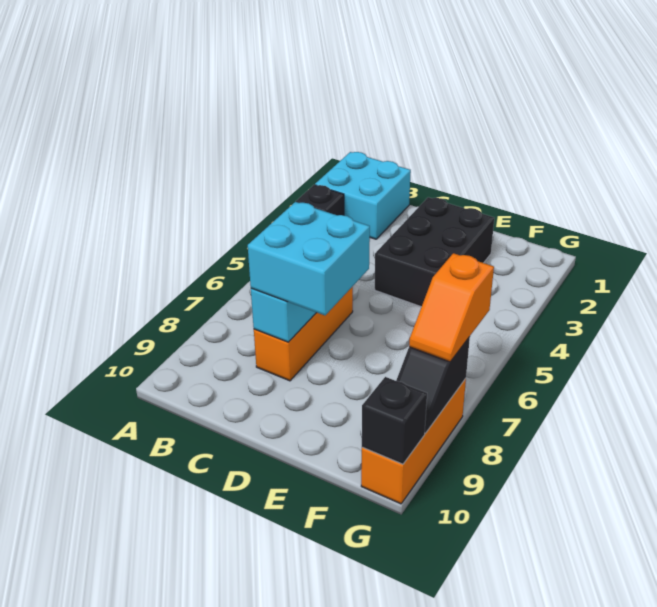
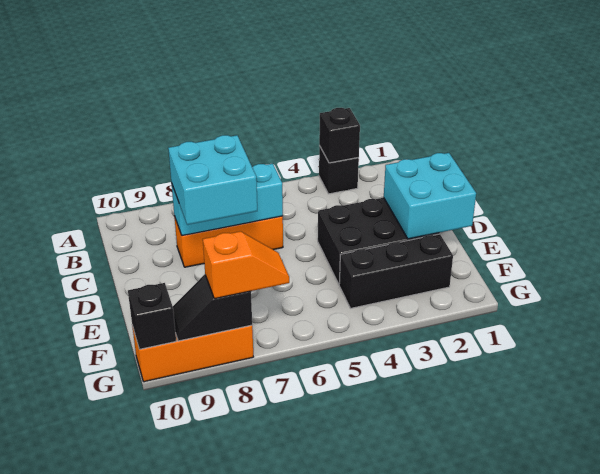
cyan brick A1:B2 level 1 -> cyan brick D1:E2 level 2
none -> black brick A3 level 2
none -> black brick F2:F4 level 1
orange slope G7:G8 level 3 top 7 -> orange slope G7:G8 level 3 top 8

